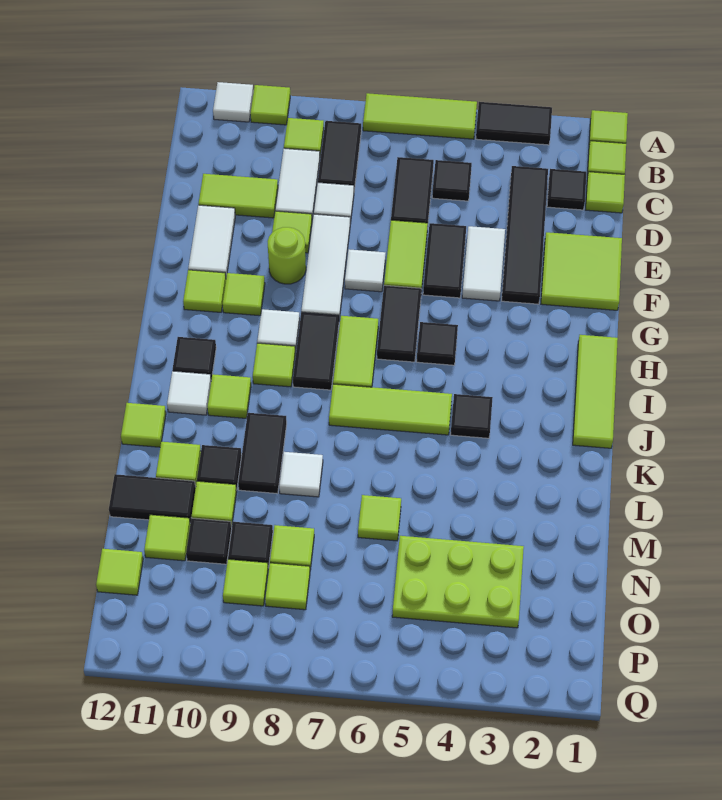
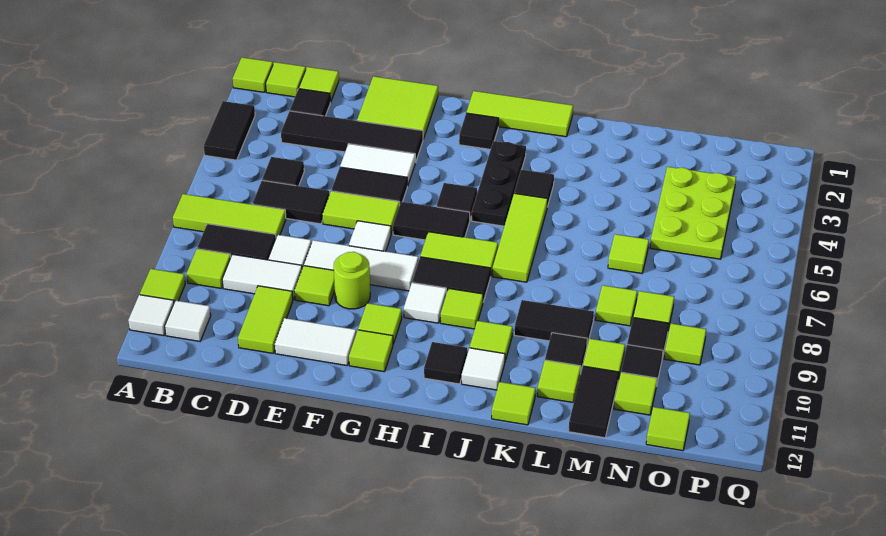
lime tile A5:A7 level 1 -> lime tile A7:C7 level 1
none -> black tile H2 level 1
none -> black plate I3:I5 level 1
white tile L8 level 1 -> white tile B11 level 1
lime tile O8 level 1 -> lime tile M8 level 1

